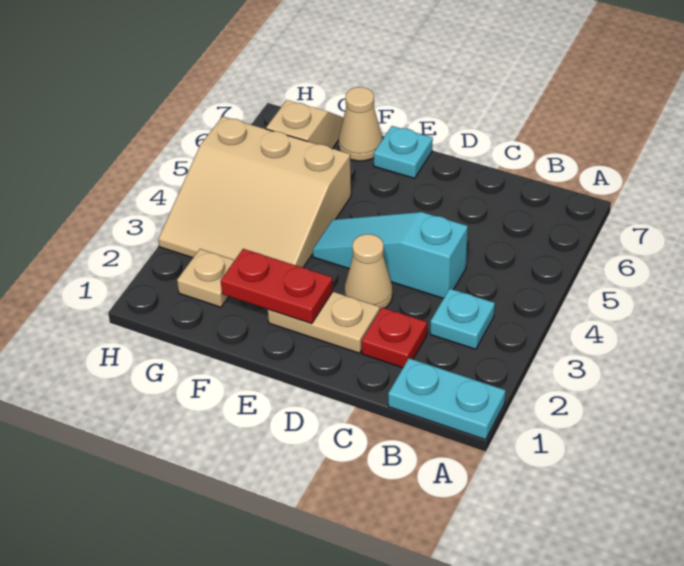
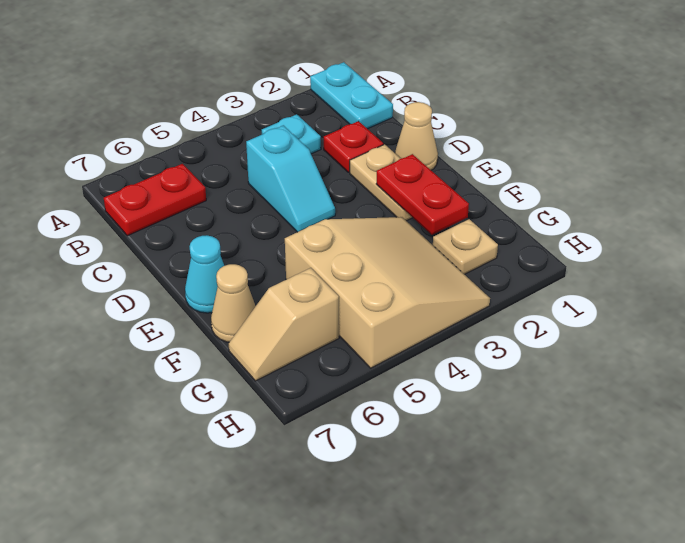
none -> red plate B6:B7 level 1
cyan slope C4:E4 level 1 top C -> cyan slope C4:D4 level 1 top C
tan cone D3 level 1 -> tan cone D1 level 1
cyan plate E7 level 1 -> cyan cone E7 level 1

